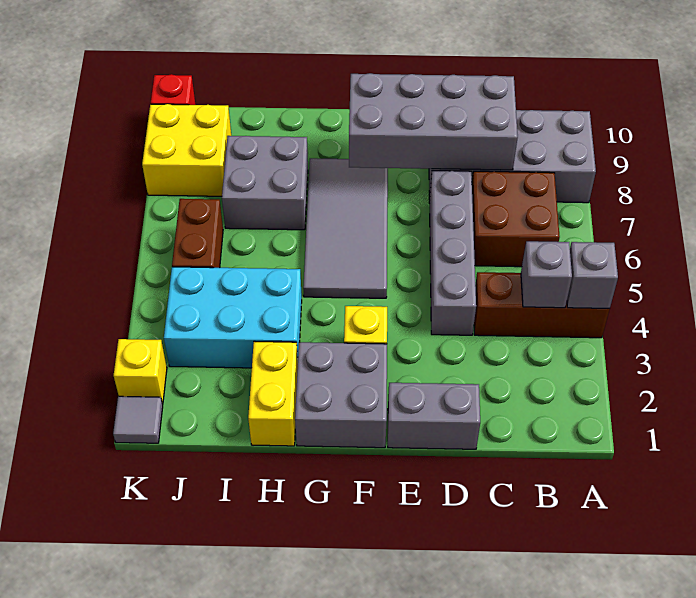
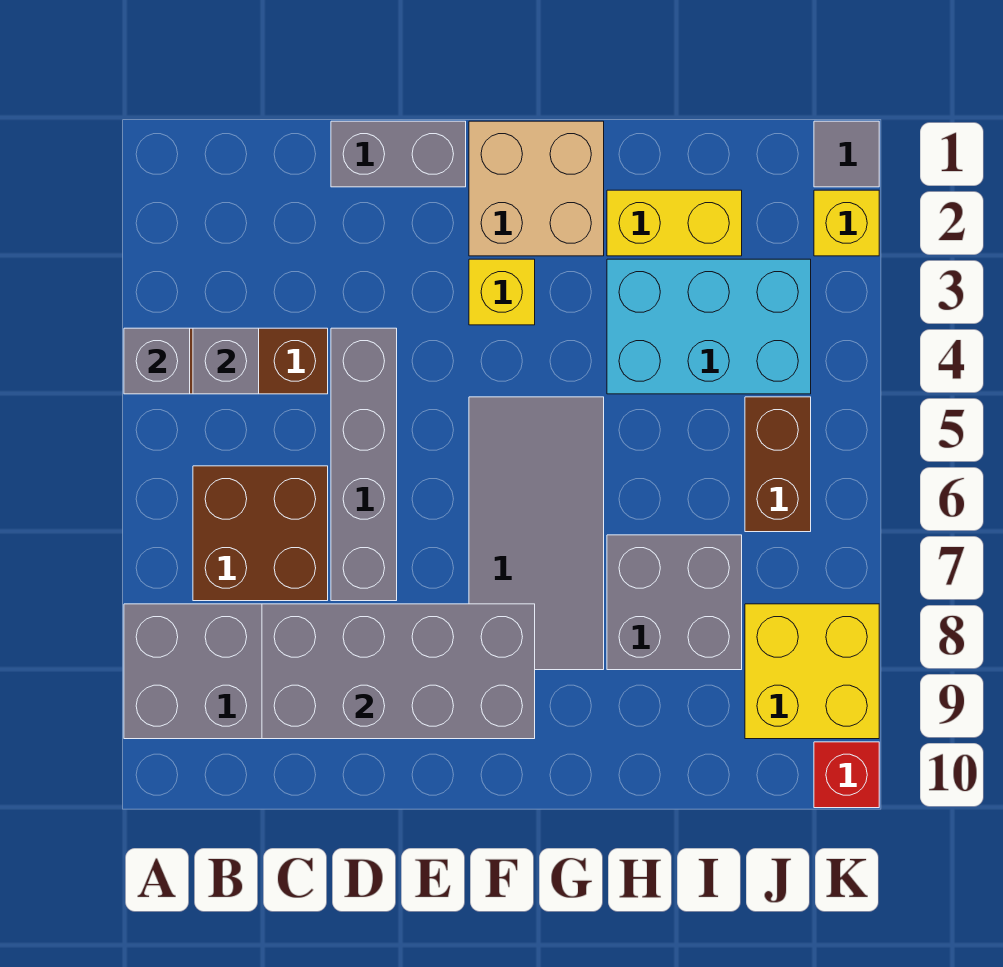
grey brick F1:G2 level 1 -> tan brick F1:G2 level 1
yellow brick H1:H2 level 1 -> yellow brick H2:I2 level 1

